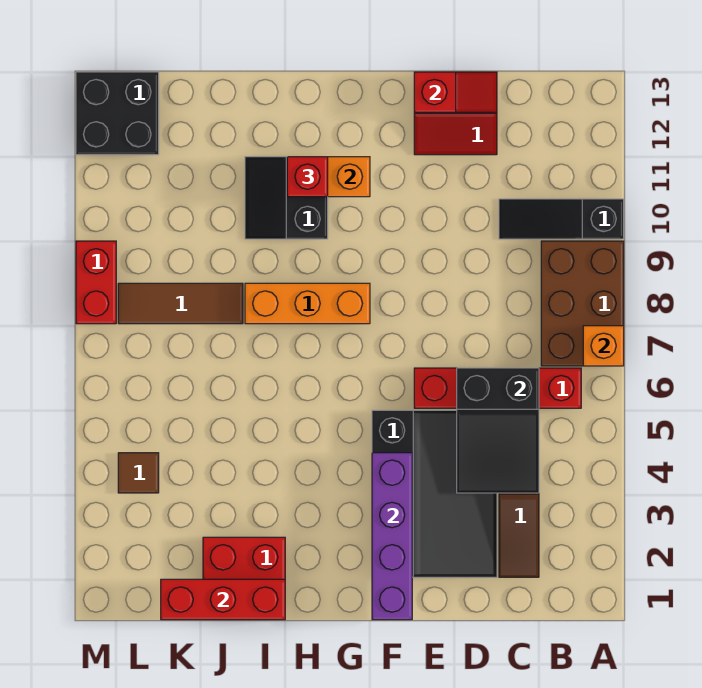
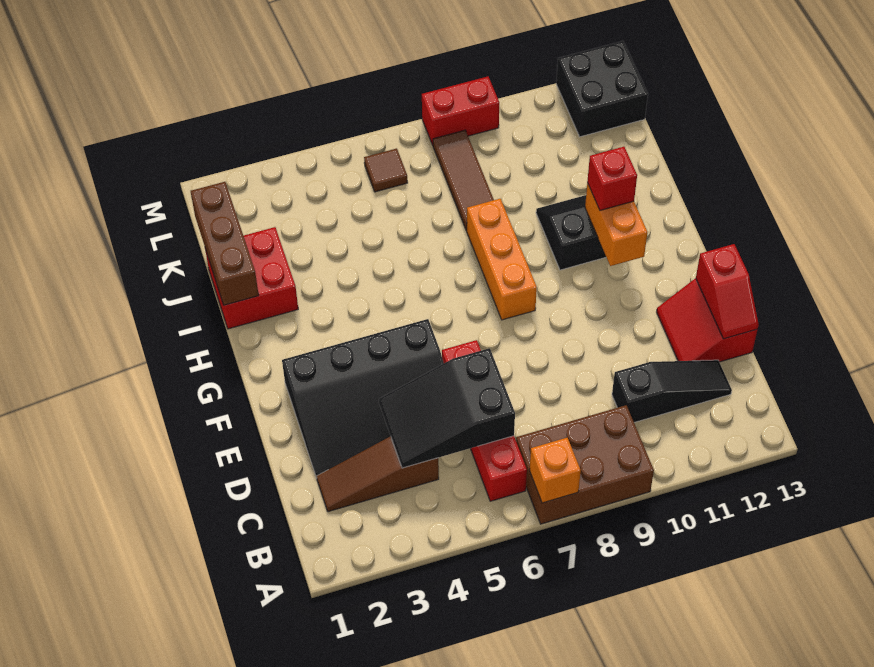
black slope A10:C10 level 1 top A -> black slope C10:C12 level 1 top 10
purple brick F1:F4 level 2 -> none
red brick I1:K1 level 2 -> brown brick I1:K1 level 2
brown tile L4 level 1 -> brown tile L6 level 1

